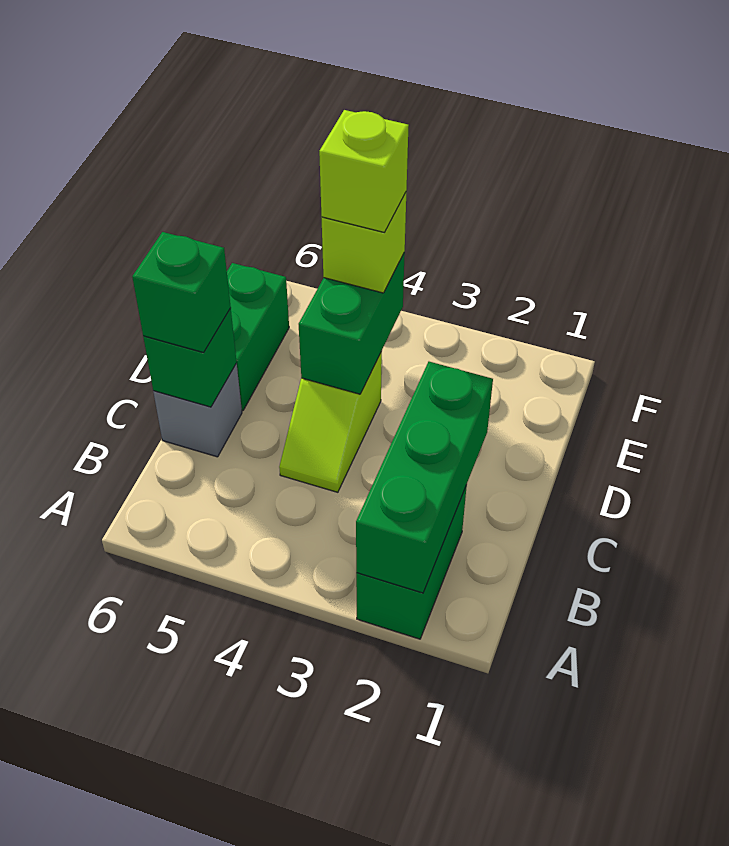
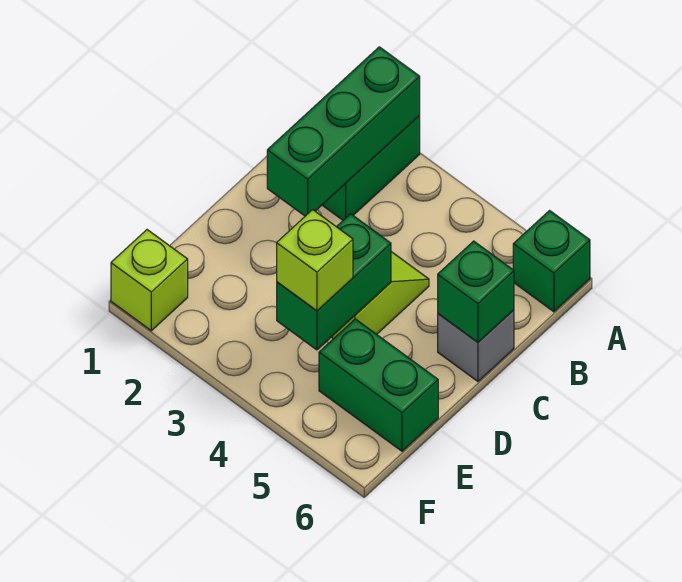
green brick C6 level 3 -> green brick A6 level 1
green brick D6:E6 level 1 -> green brick E5:E6 level 1
lime brick E4 level 4 -> lime brick F1 level 1

